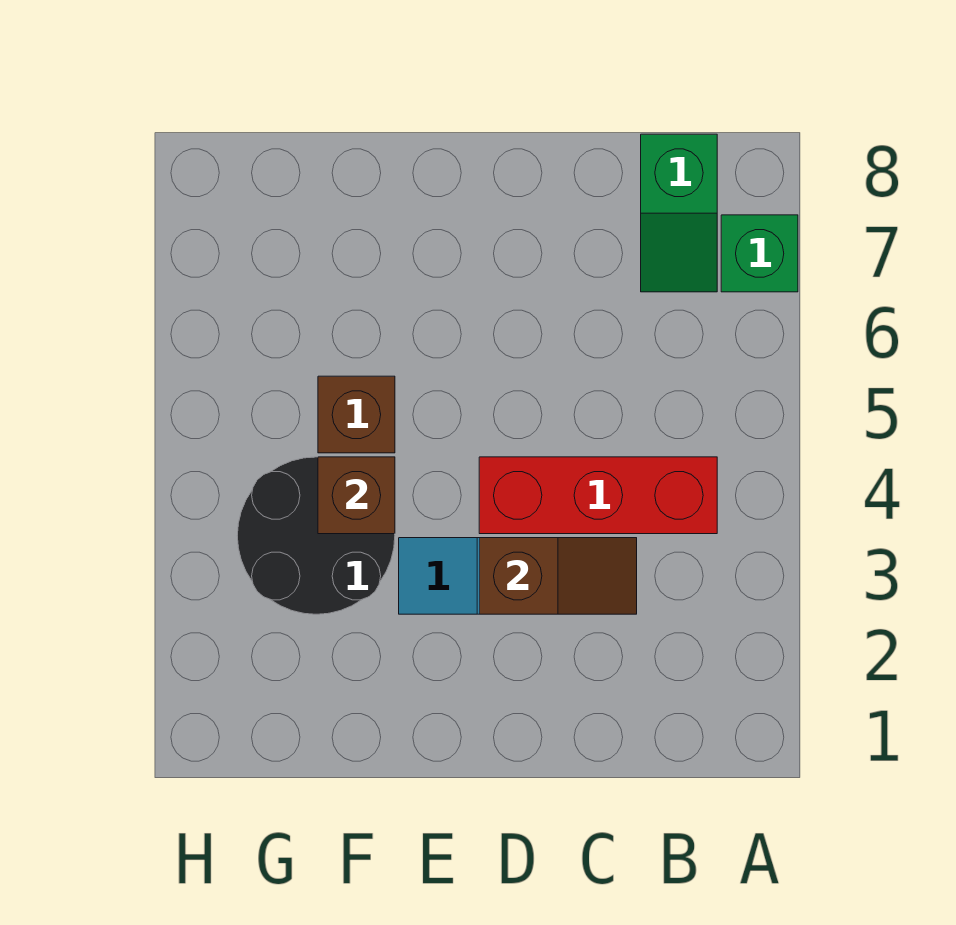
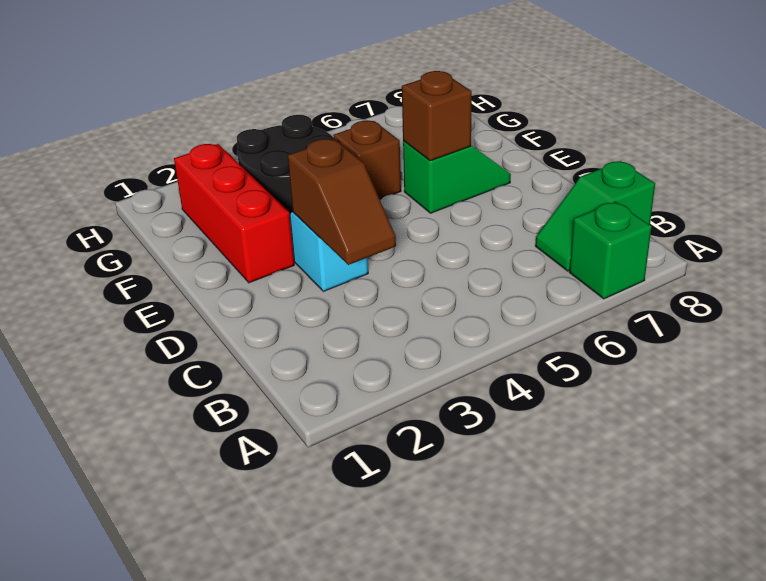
red brick B4:D4 level 1 -> red brick E2:G2 level 1
none -> green slope E6:E7 level 1 top 6
brown brick F4 level 2 -> brown brick E6 level 2

